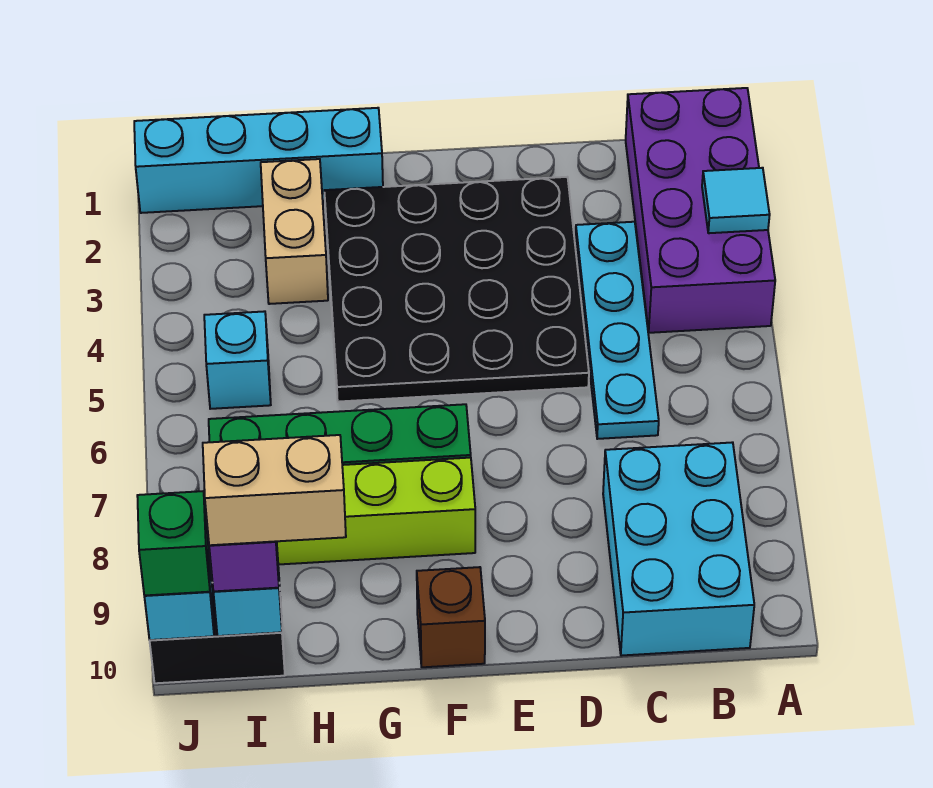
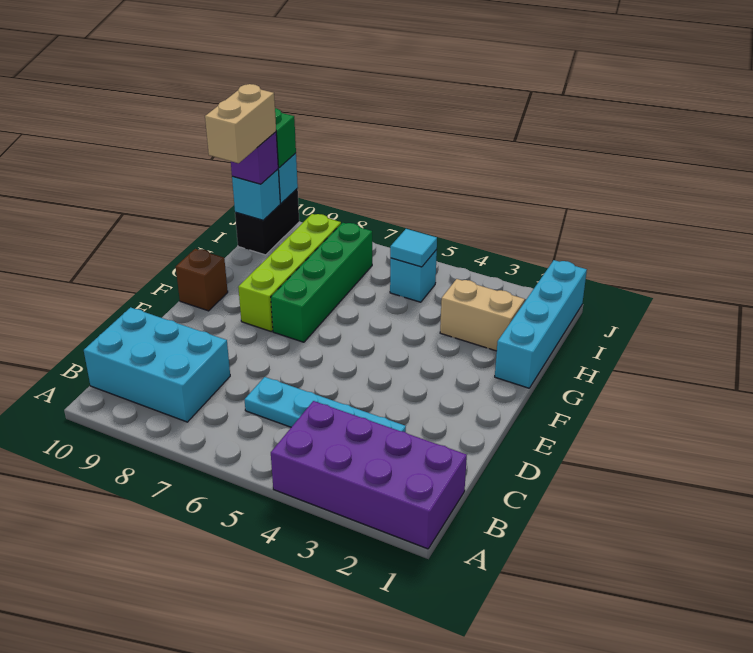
cyan tile A3 level 2 -> cyan tile I5 level 2
black plate D2:G5 level 1 -> none

